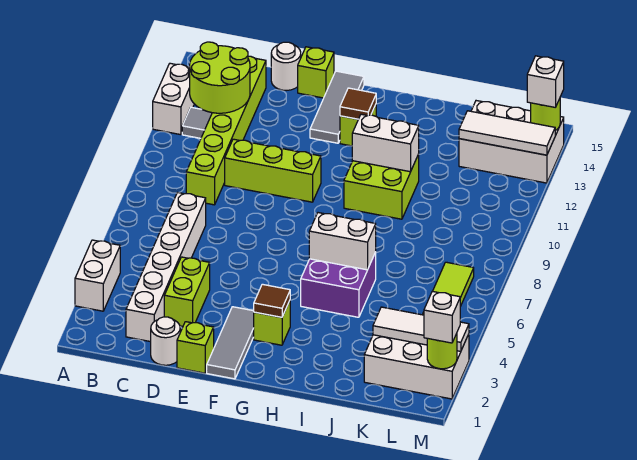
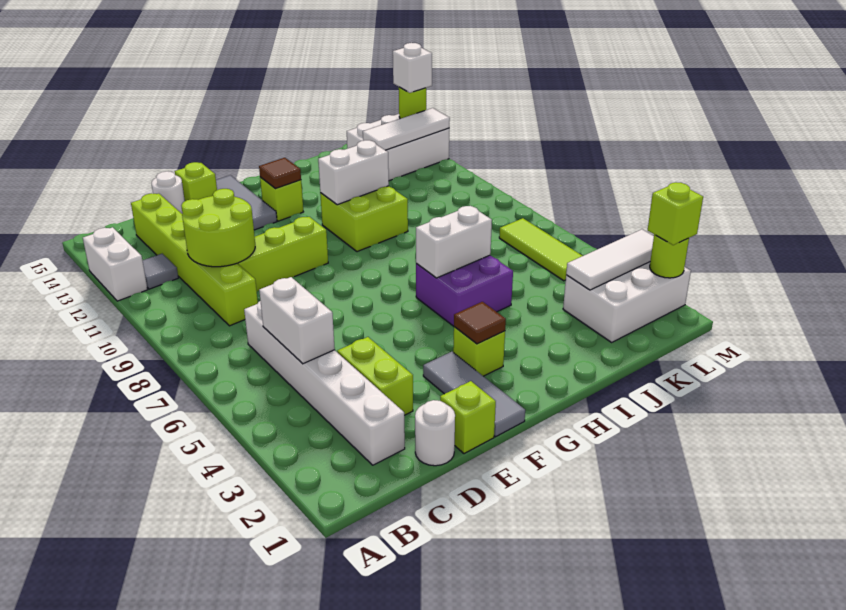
white brick A3:A4 level 1 -> white brick C5:C6 level 2
lime round brick B12:C13 level 2 -> lime round brick C10:D11 level 2
white brick M2 level 3 -> lime brick M2 level 3

